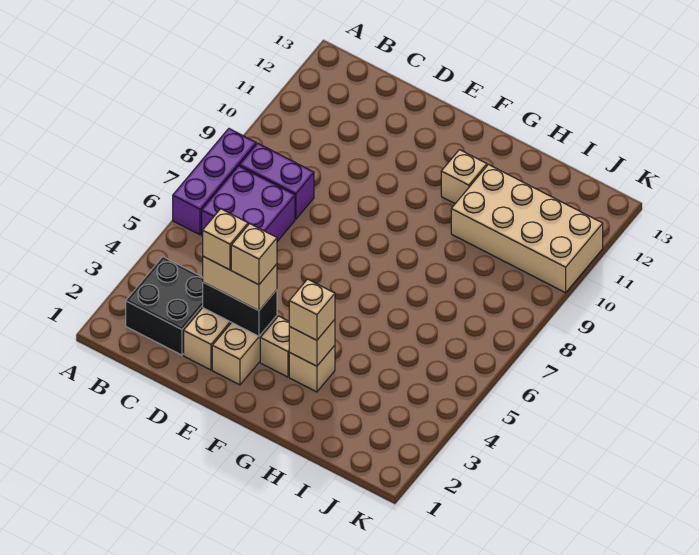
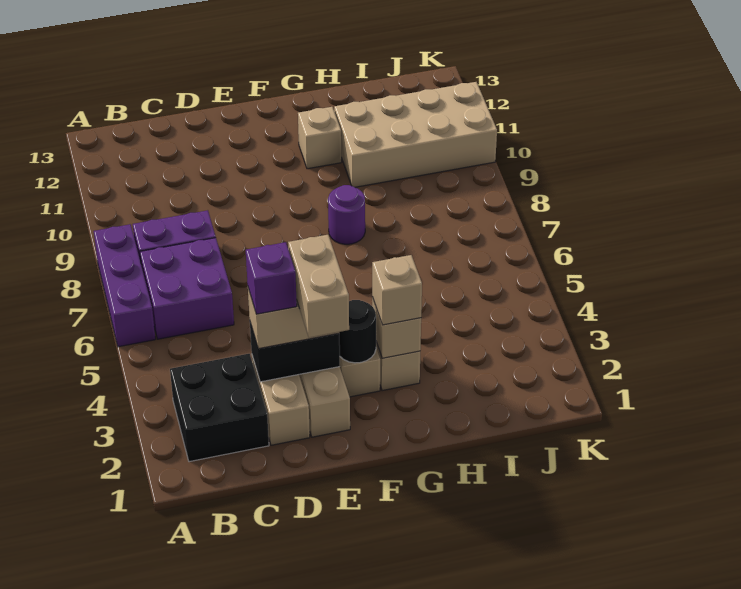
tan brick D3 level 4 -> purple brick D3 level 4
tan brick E3 level 4 -> tan brick E2:E3 level 4
none -> black round brick F3 level 2
none -> purple round brick G8 level 1

